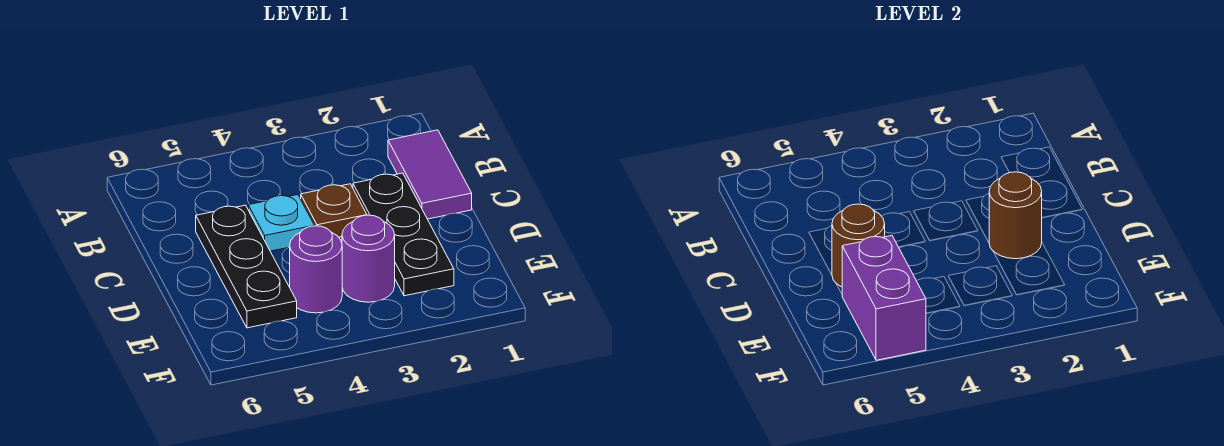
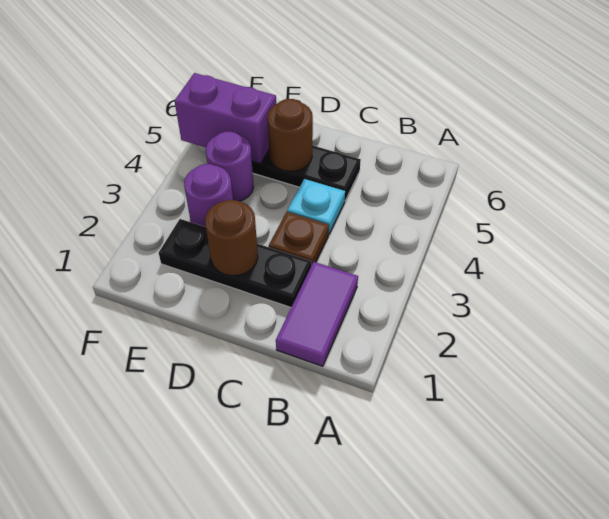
purple tile B1:C1 level 1 -> purple tile B1:B2 level 1

